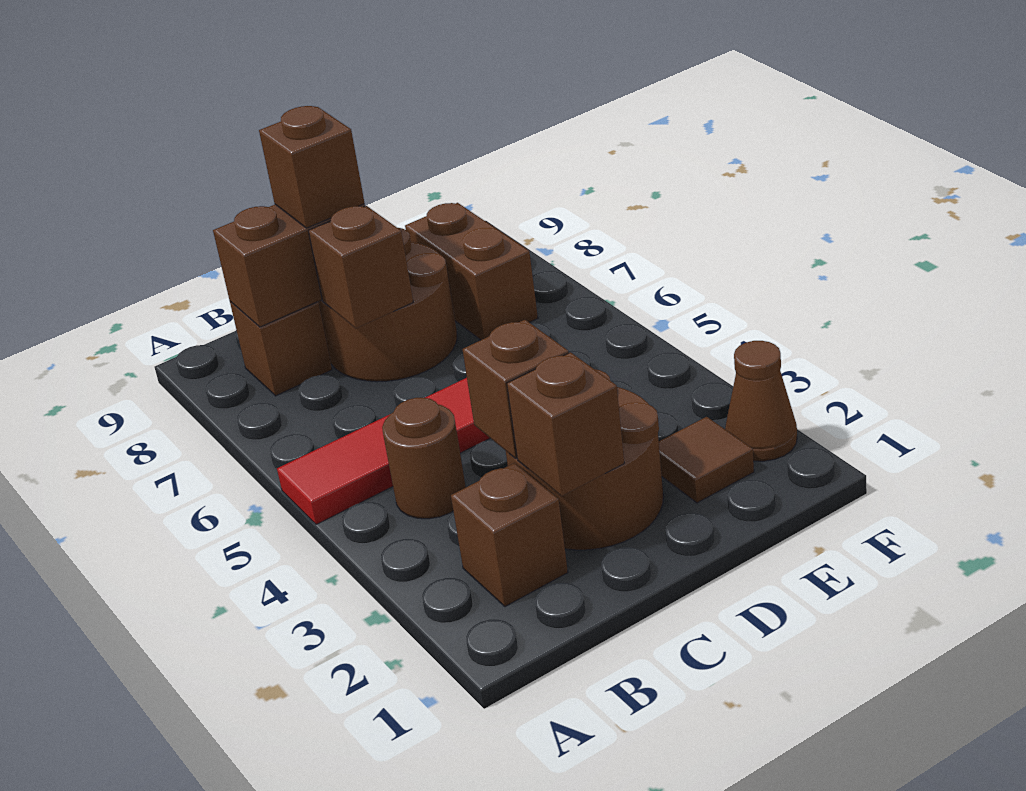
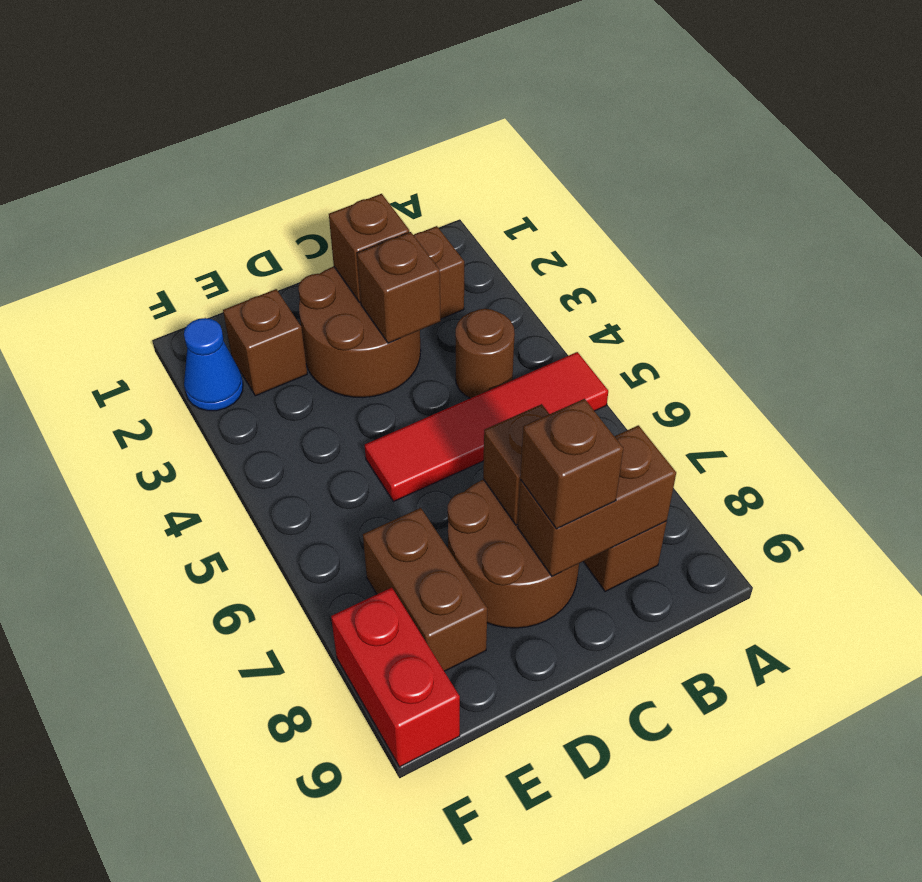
brown tile E2 level 1 -> brown brick E2 level 1
brown cone F2 level 1 -> blue cone F2 level 1
none -> red brick F8:F9 level 1

